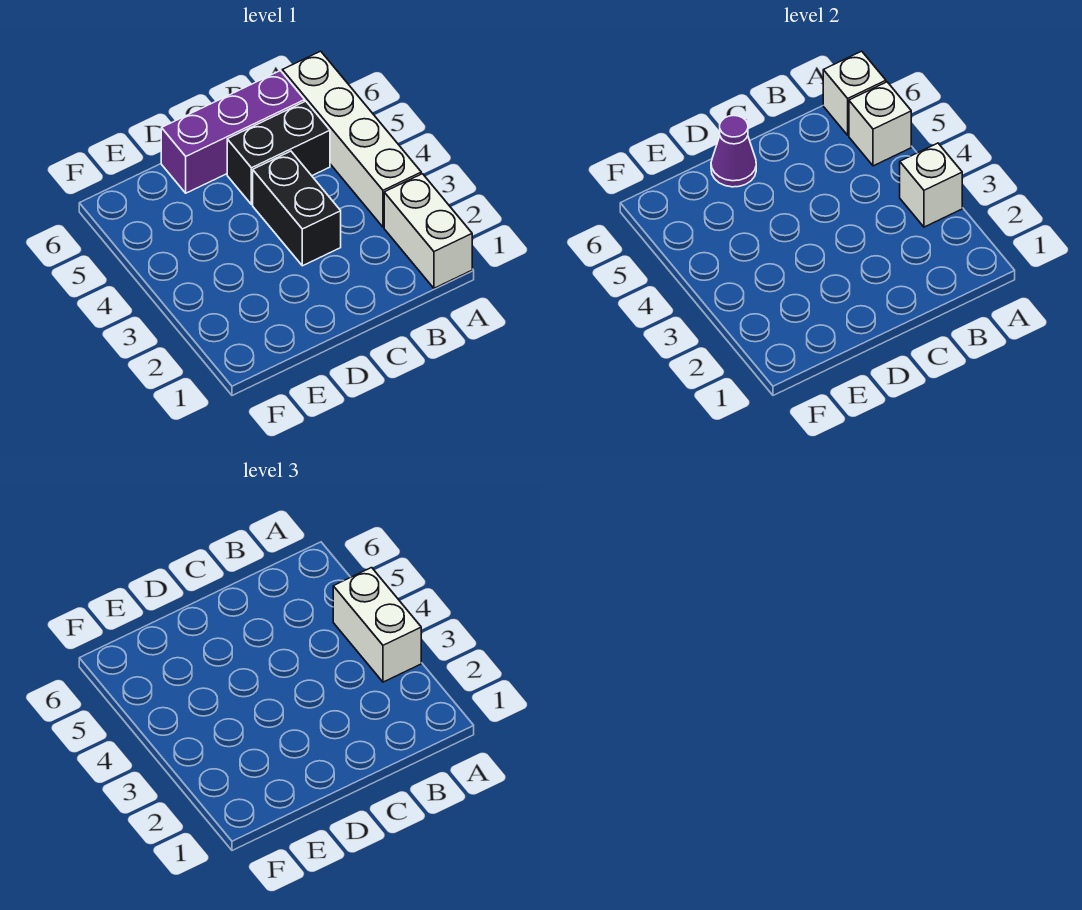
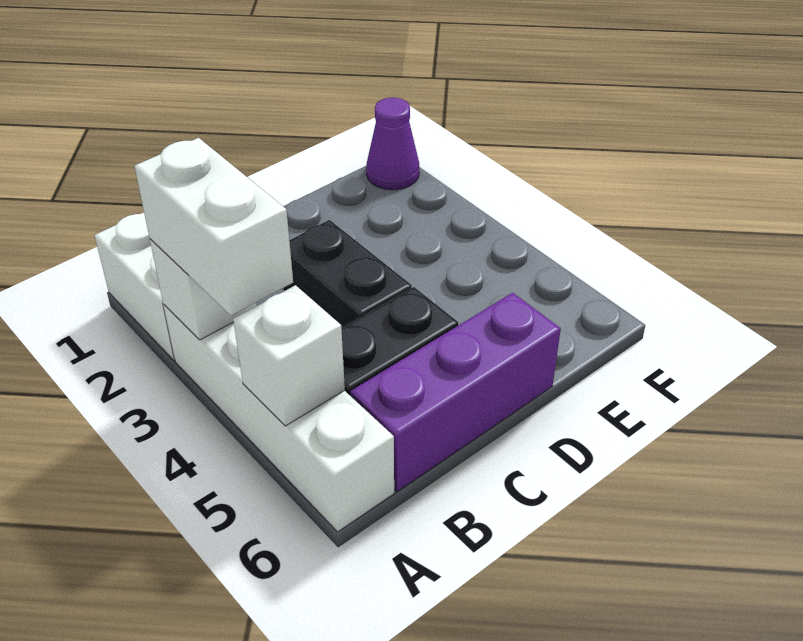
white brick A6 level 2 -> none
purple cone D6 level 2 -> purple cone F1 level 1

